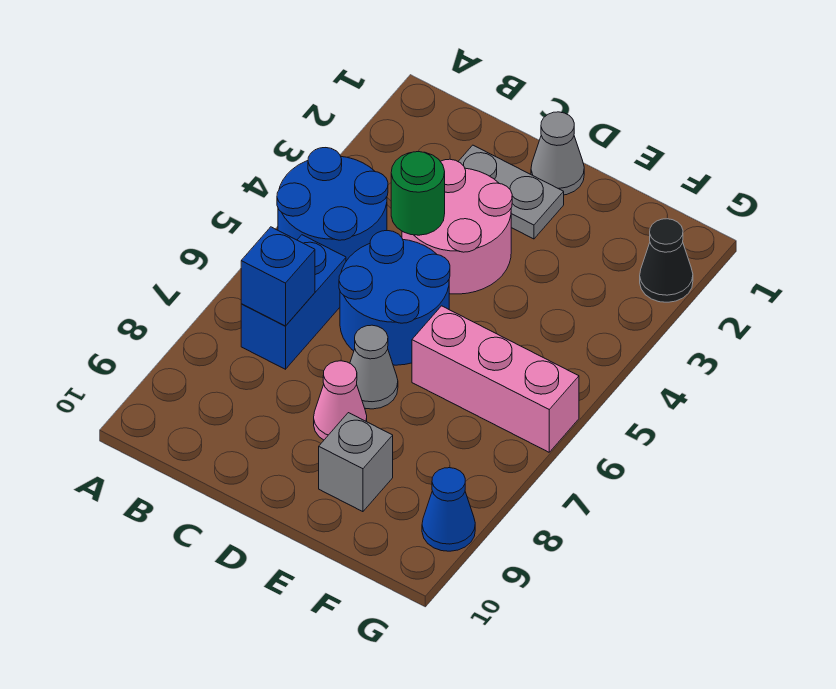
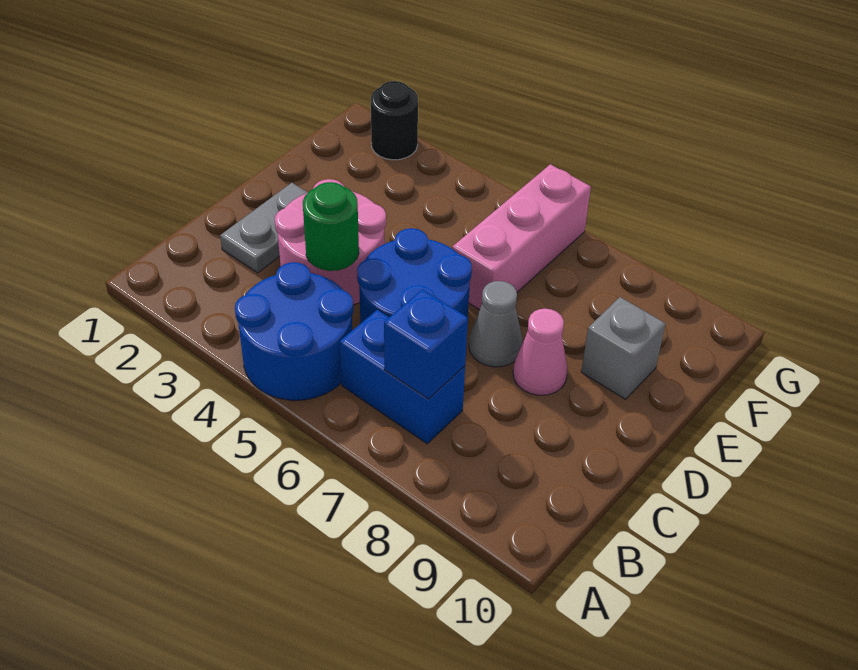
grey cone D1 level 1 -> none
black cone G2 level 1 -> black round brick G2 level 1
blue cone G9 level 1 -> none

